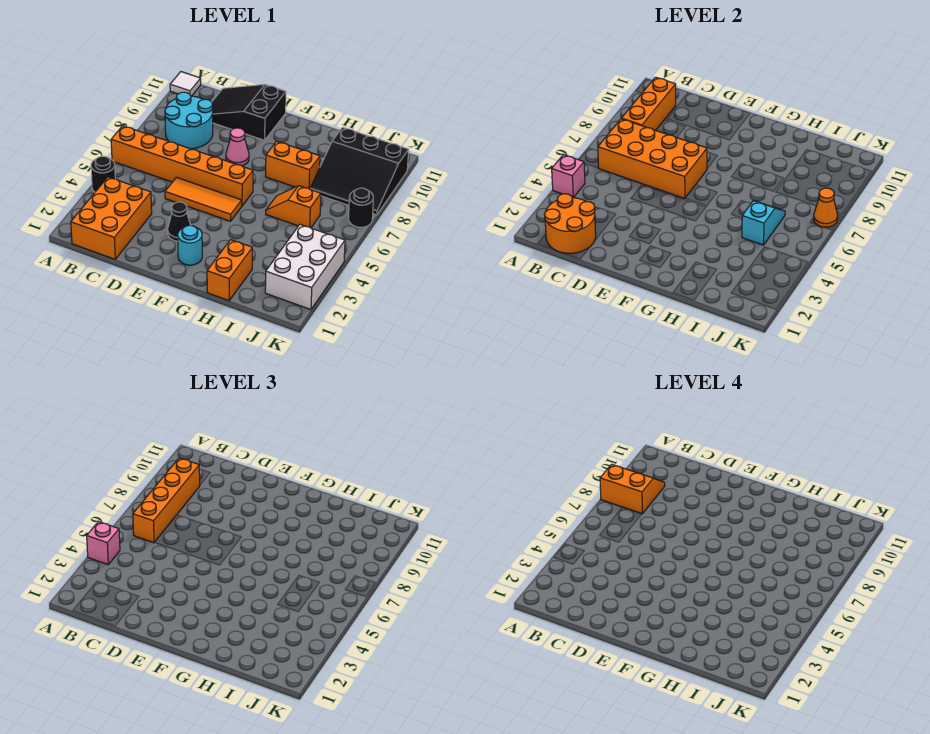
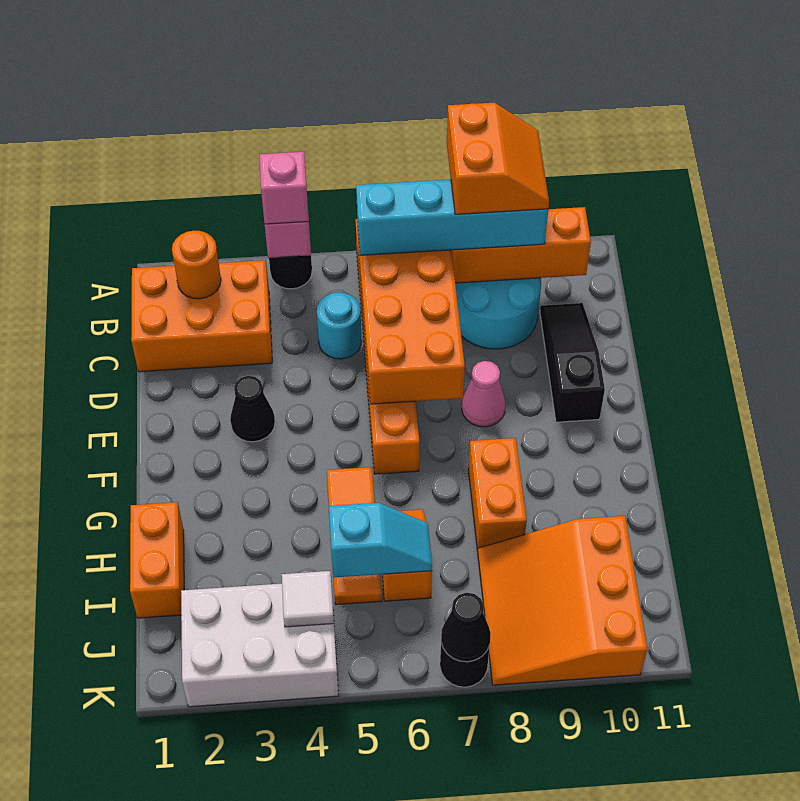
white tile A11 level 1 -> white tile J4 level 2
orange round brick B1:C2 level 2 -> orange round brick B2 level 2
orange brick B6:B9 level 3 -> cyan brick B6:B9 level 3
black slope C10:E11 level 1 top E -> black slope C10:E10 level 1 top E
orange tile D5:F5 level 1 -> orange tile G5:I5 level 1
cyan round brick F2 level 1 -> cyan round brick C5 level 1
orange brick H1:H2 level 1 -> orange brick H1:I1 level 1
black slope I8:K10 level 1 top 10 -> orange slope I8:K10 level 1 top 10
orange cone K7 level 2 -> black cone K7 level 2

